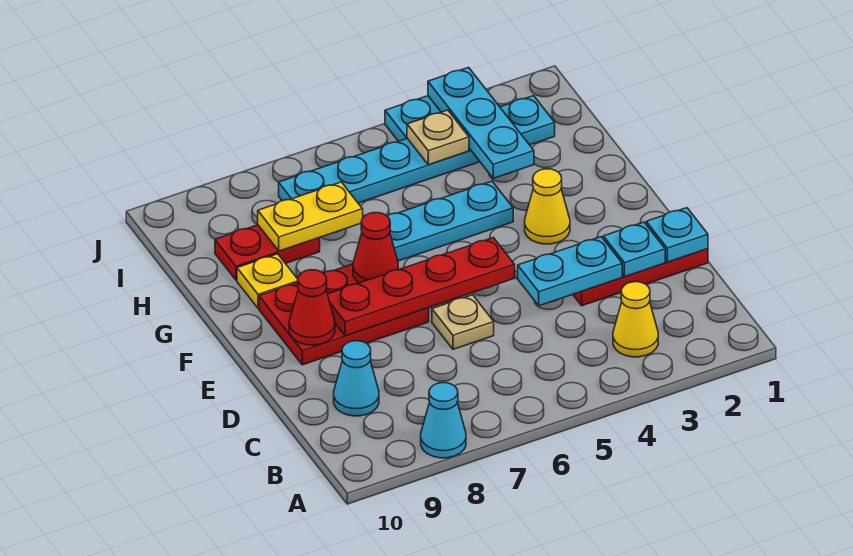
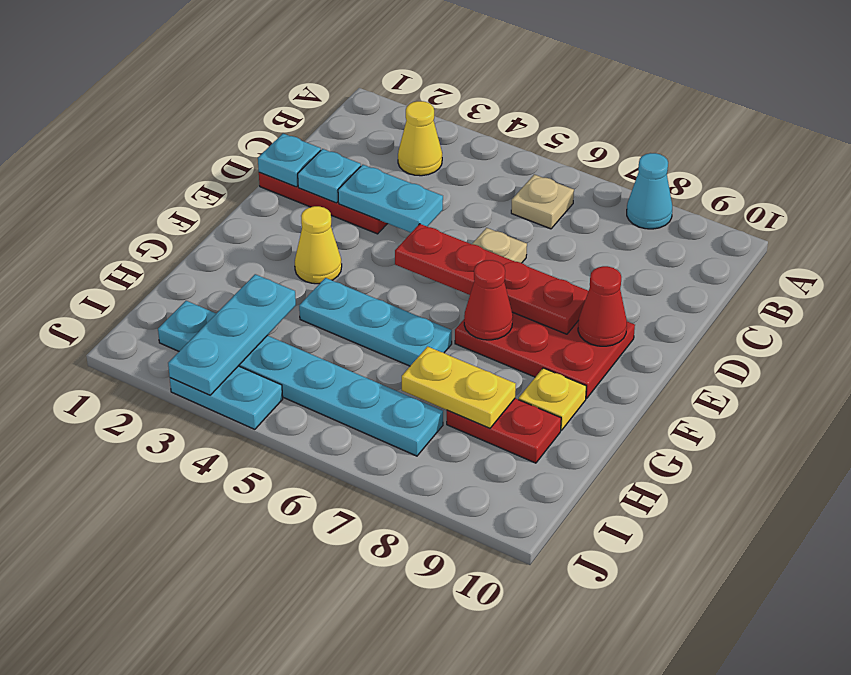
cyan cone C9 level 1 -> none
tan plate I4 level 2 -> tan plate B6 level 1

